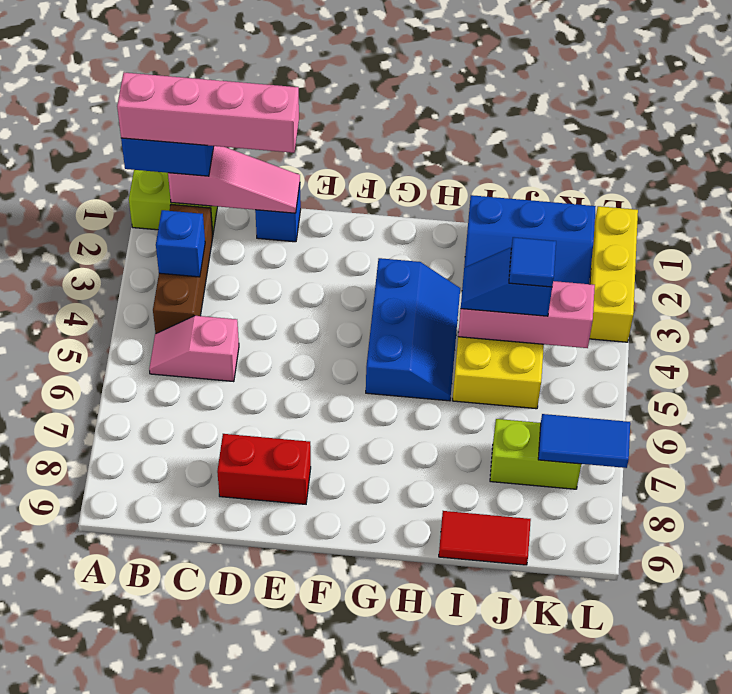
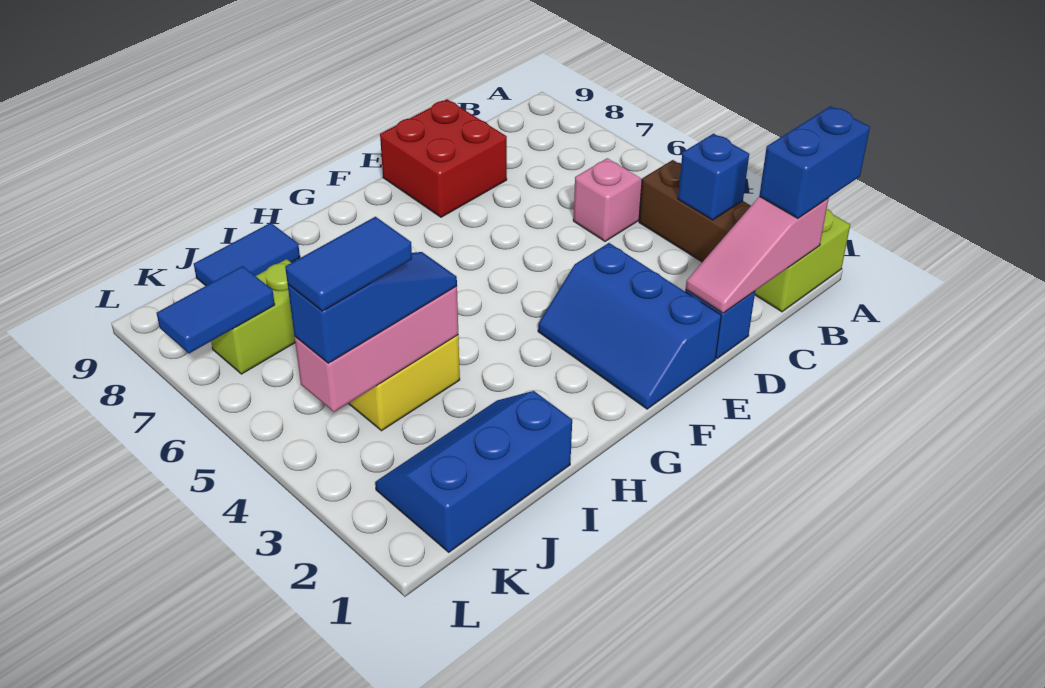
pink brick A1:D1 level 4 -> none
red brick D8:E8 level 1 -> red brick D8:E9 level 1
blue slope G3:H5 level 1 top G -> blue slope E1:F3 level 1 top E
blue slope I4:J4 level 3 top J -> blue slope I4:K4 level 3 top K
red tile I9:J9 level 1 -> blue tile I9:J9 level 1
blue tile J4 level 4 -> blue tile J4:K4 level 4
yellow brick L1:L3 level 1 -> none

